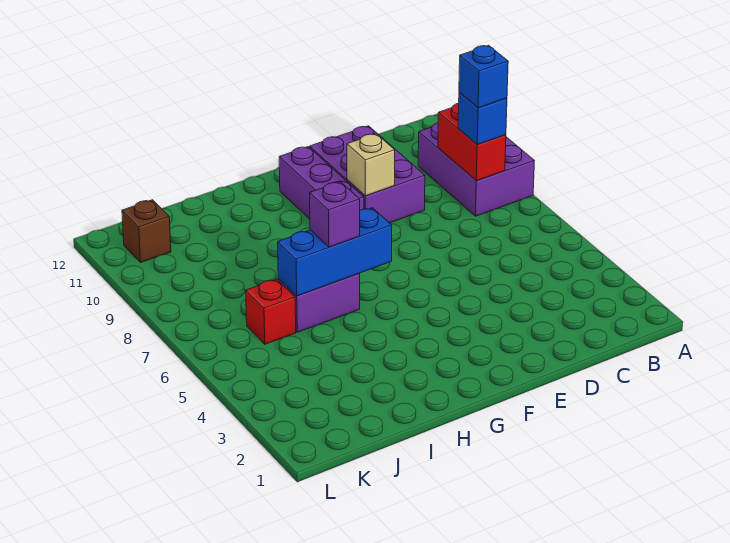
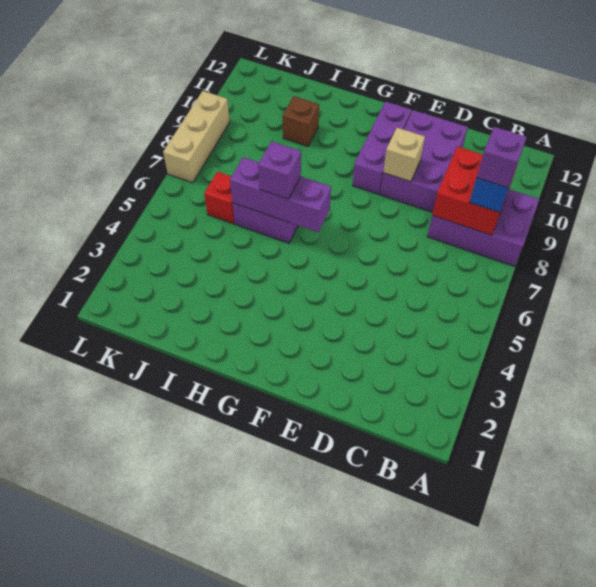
purple brick A8:B10 level 1 -> purple brick A8:C9 level 1
red brick B8:B9 level 2 -> red brick B8:C9 level 2
blue brick B8 level 4 -> purple brick B8 level 4
blue brick G6:I6 level 2 -> purple brick G6:I6 level 2
brown brick K11 level 1 -> brown brick I10 level 1
none -> tan brick L7:L9 level 1

